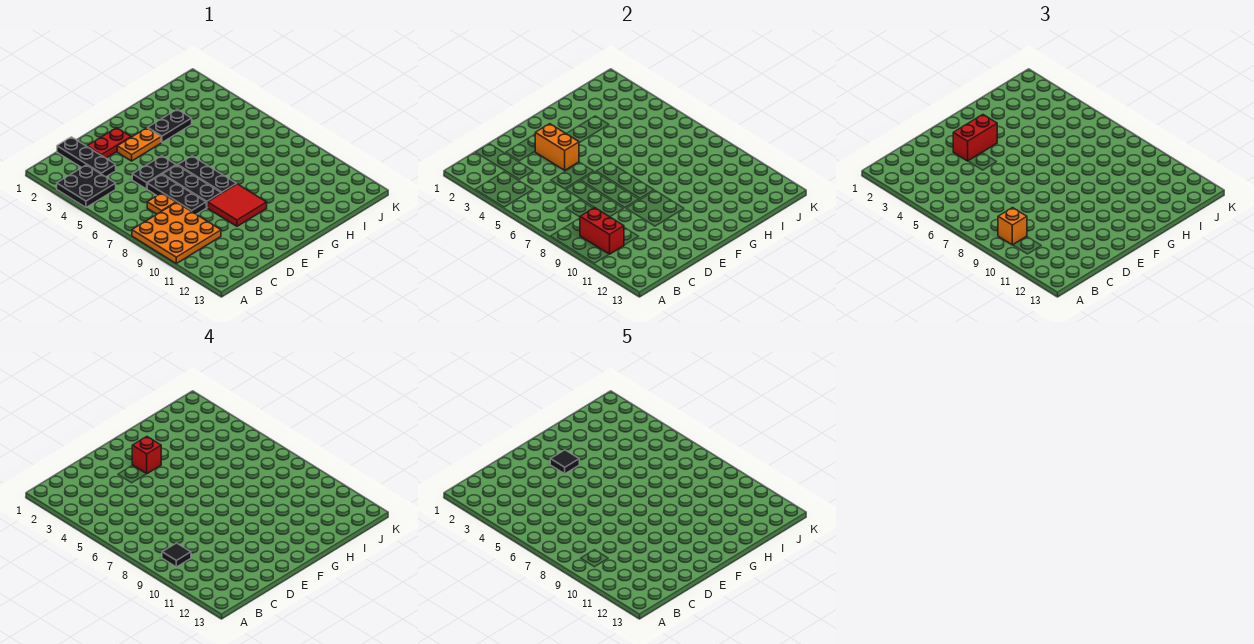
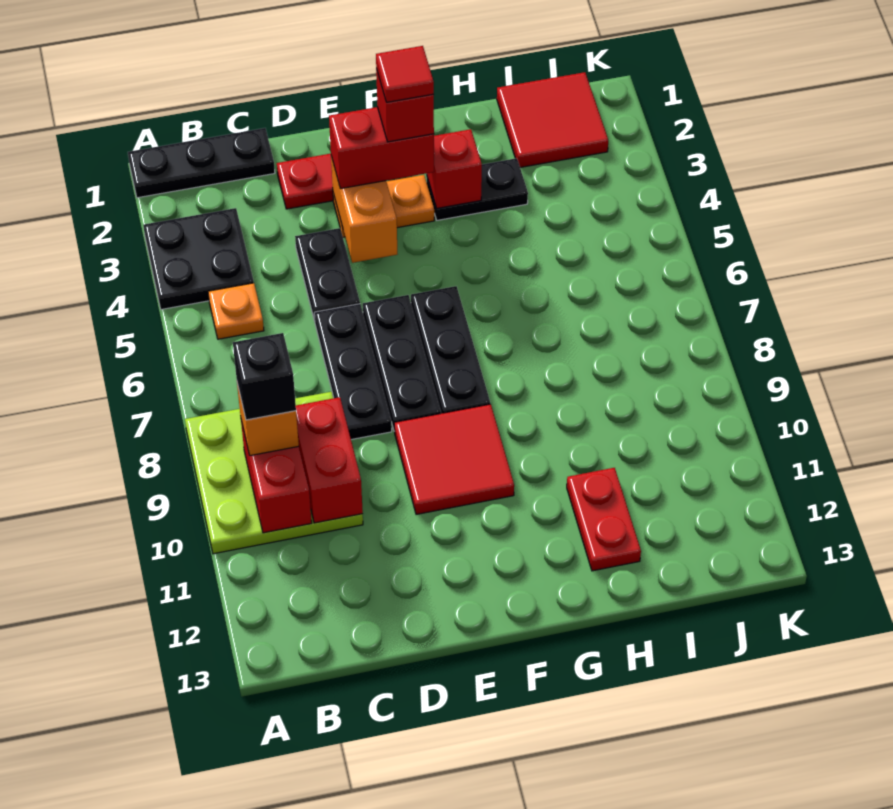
orange plate A8:C10 level 1 -> lime plate A8:C10 level 1
black tile B9 level 4 -> black brick B9 level 4
black plate C1:C3 level 1 -> black plate A1:C1 level 1
orange plate C7 level 1 -> orange plate B5 level 1
none -> red brick C9:C10 level 2
black plate D5:E5 level 1 -> black plate D4:D5 level 1
black tile F3 level 5 -> red tile F3 level 5
none -> red brick G3 level 2
none -> red plate H11:H12 level 1
none -> red tile I1:J2 level 1

